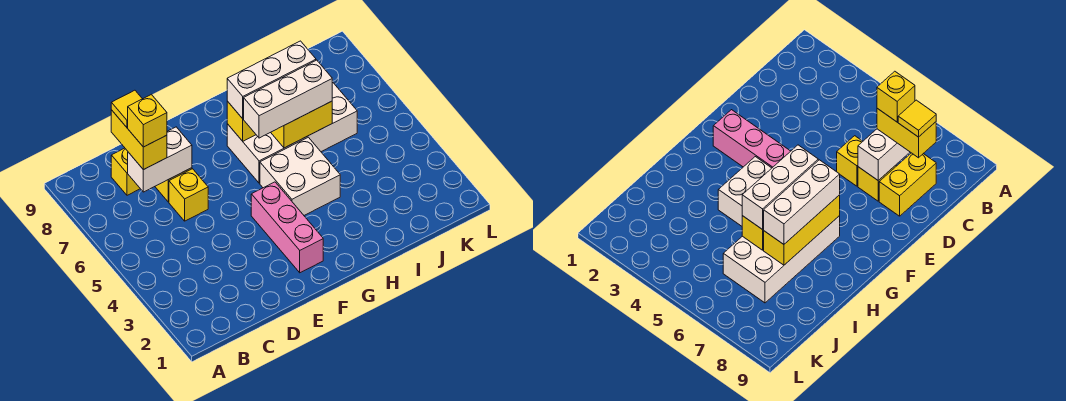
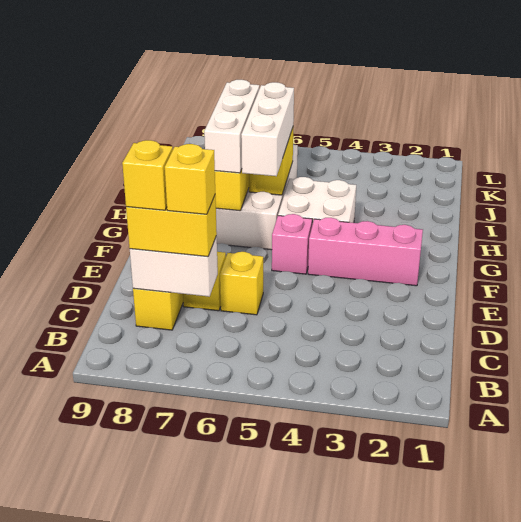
white brick C7:D7 level 2 -> white brick C7:C8 level 2
yellow tile C8 level 4 -> yellow brick C8 level 4
none -> pink brick F5 level 1

